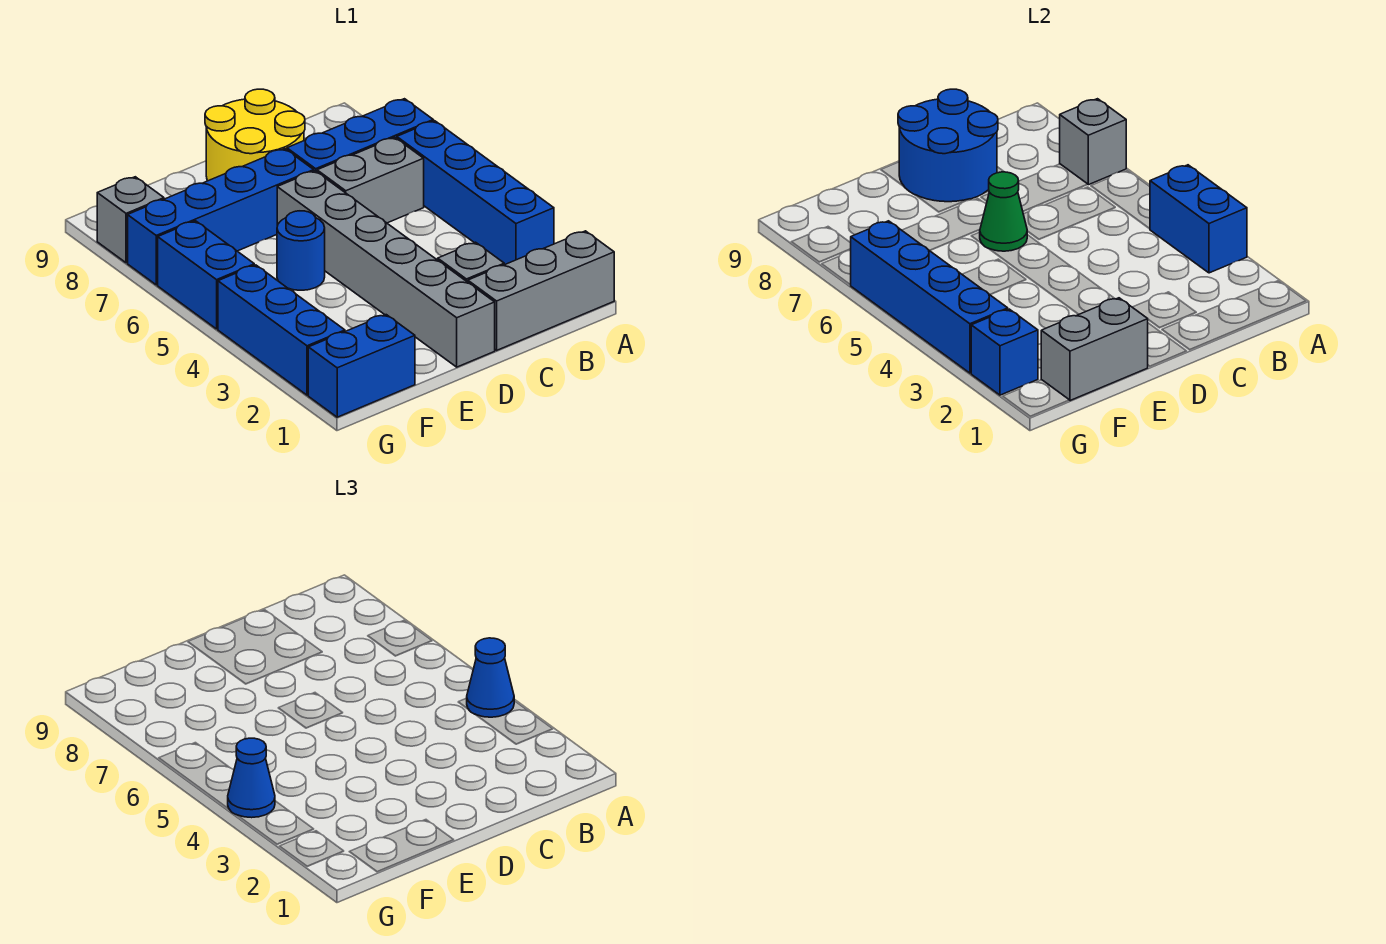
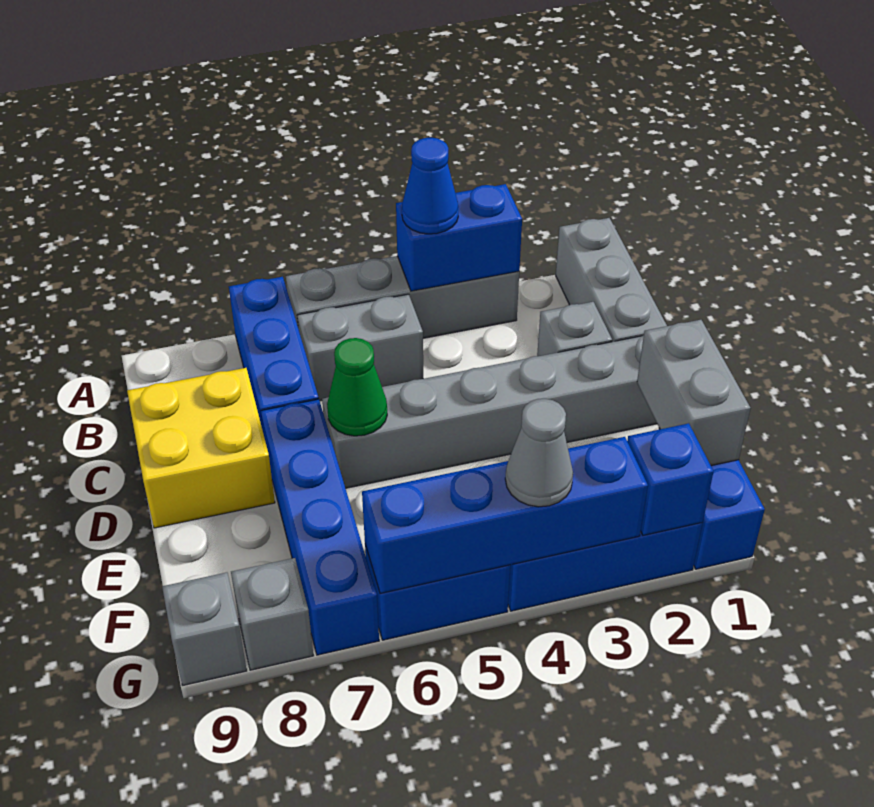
blue brick A3:A6 level 1 -> grey brick A3:A6 level 1
grey brick A7 level 2 -> grey brick G9 level 1
grey brick B6:C6 level 1 -> grey brick B5:B6 level 1
yellow round brick C8:D9 level 1 -> yellow brick C8:D9 level 1
blue round brick C8:D9 level 2 -> none
blue round brick E5 level 1 -> none
blue cone G4 level 3 -> grey cone G4 level 3

